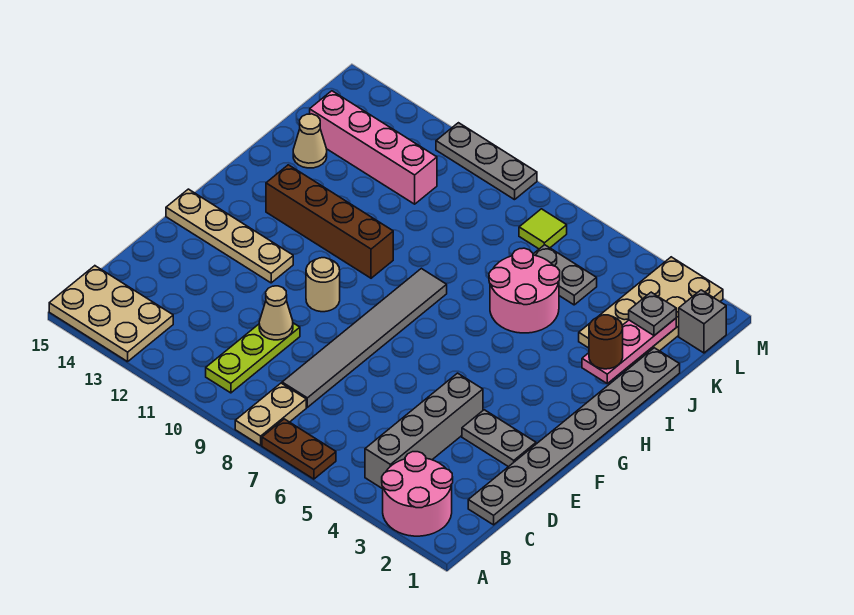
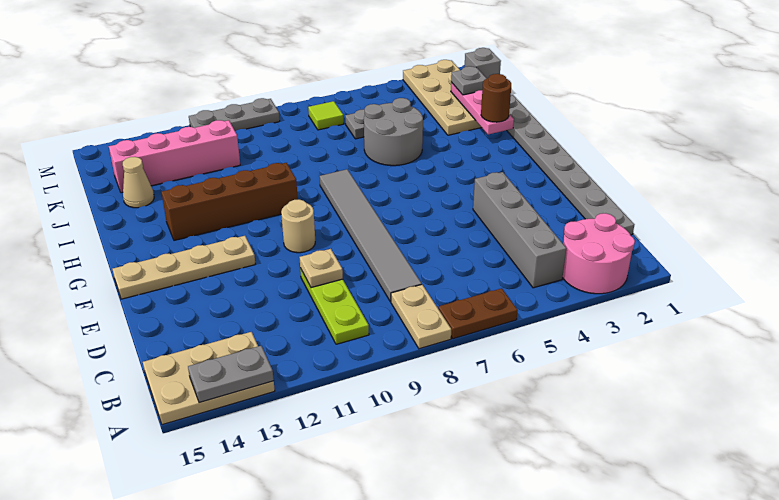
tan cone D10 level 2 -> tan plate D10 level 2
grey plate E2:E3 level 1 -> grey plate A13:A14 level 2
pink round brick I5:J6 level 1 -> grey round brick I5:J6 level 1

